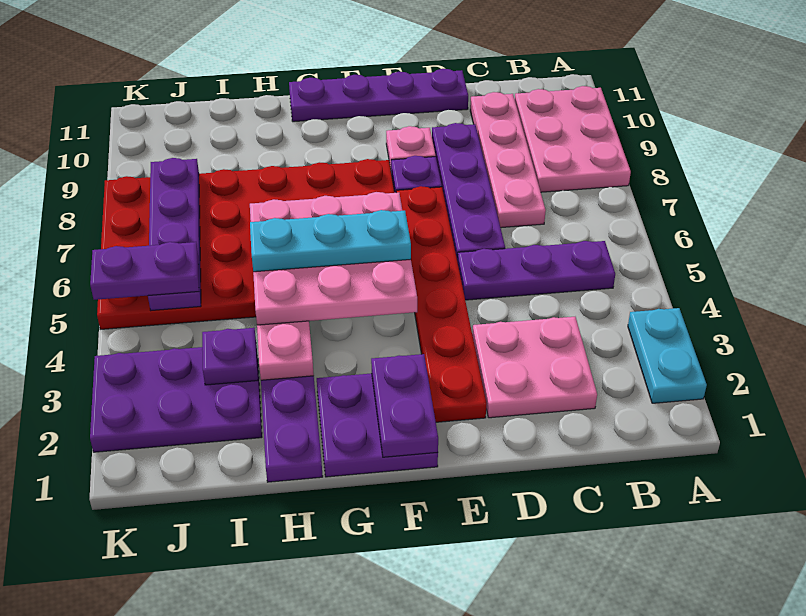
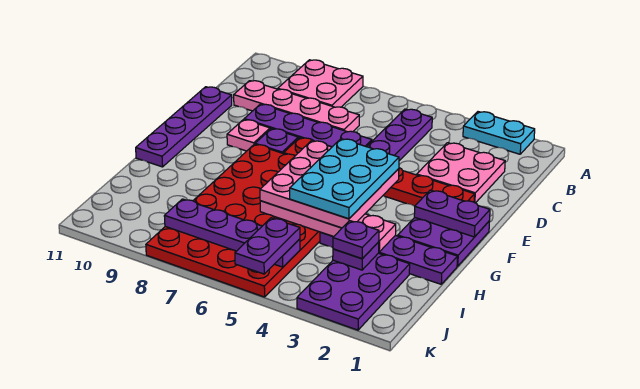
pink plate A8:B10 level 1 -> pink plate A8:B9 level 1
cyan plate F5:H5 level 4 -> cyan plate F4:H5 level 4
none -> purple plate I3 level 3

